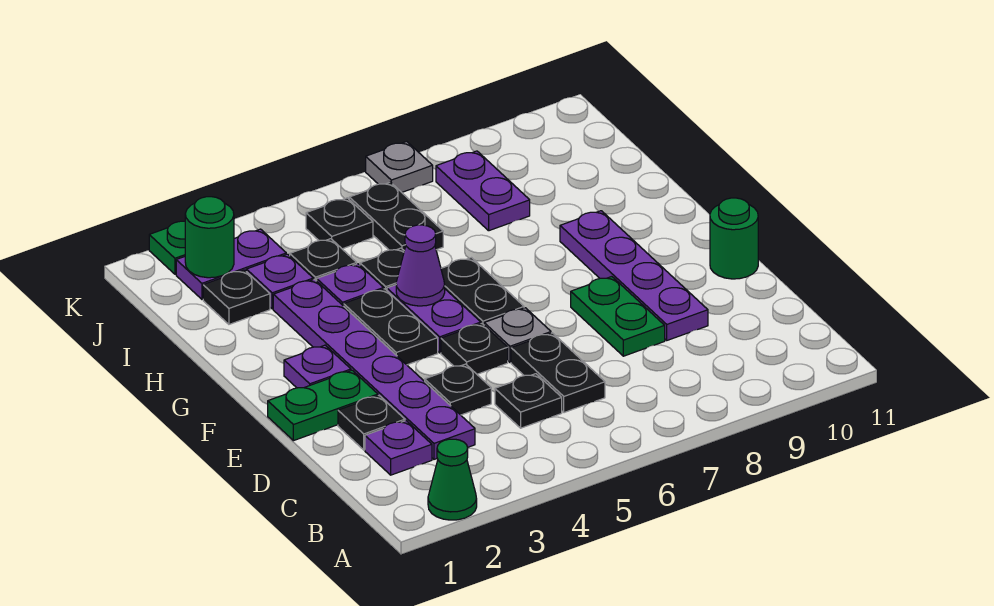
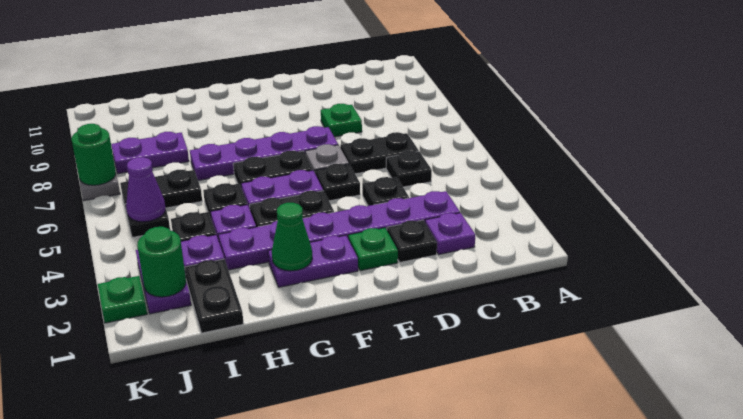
green cone A2 level 1 -> green cone G2 level 2
green plate D8:E8 level 1 -> green plate D8 level 1
purple plate D9:G9 level 1 -> purple plate E7:H7 level 1
green plate E1:E2 level 1 -> green plate E2 level 1
green round brick E11 level 1 -> green round brick K7 level 2
purple plate F2 level 1 -> purple plate F2:G2 level 1
purple cone G5 level 2 -> purple cone J5 level 2
black plate I2 level 1 -> black plate I1:I2 level 1

